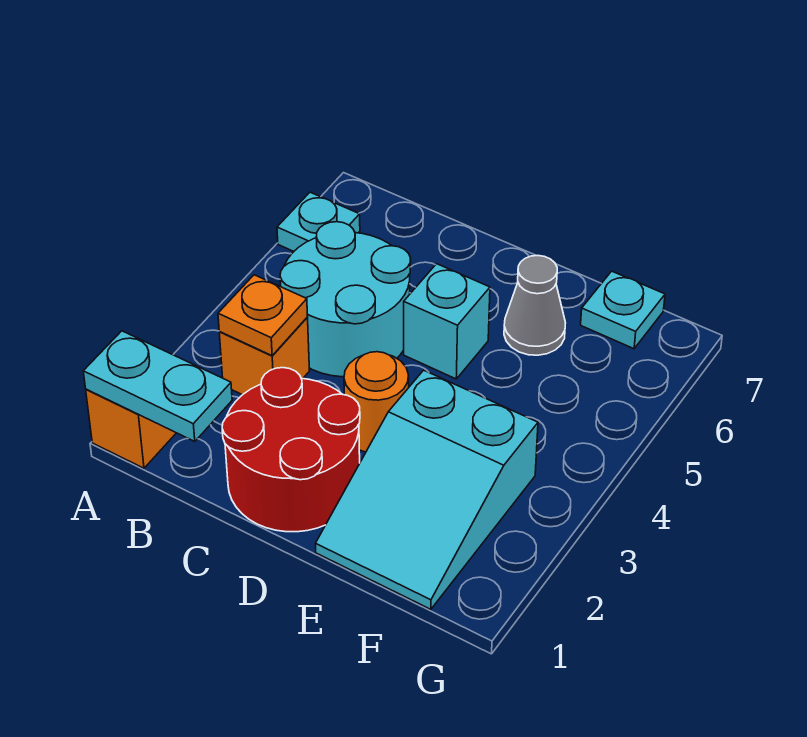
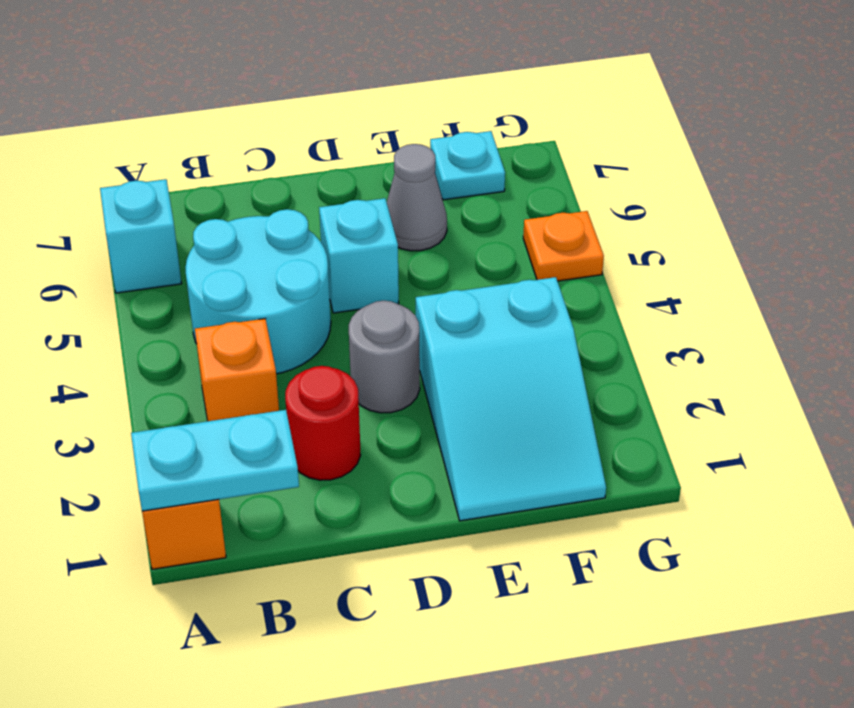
cyan plate A6 level 1 -> cyan brick A6 level 1
orange plate B3 level 2 -> orange plate G5 level 1
red round brick C1:D2 level 1 -> red round brick C2 level 1
orange round brick D3 level 1 -> grey round brick D3 level 1

